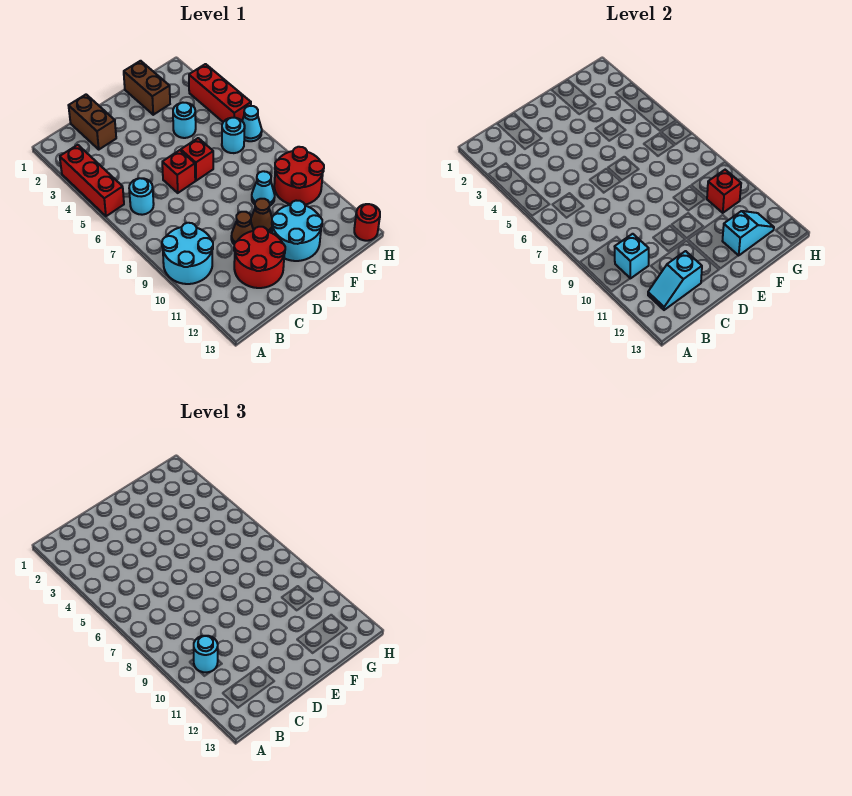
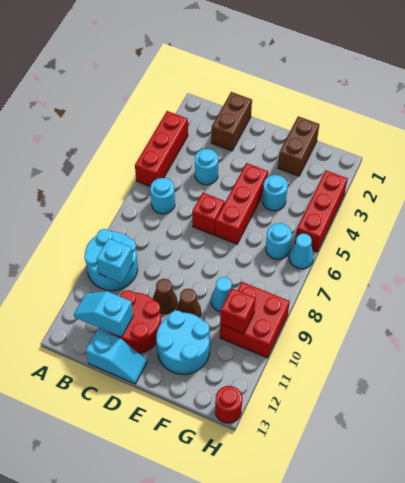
cyan round brick B10 level 3 -> cyan round brick C4 level 1
red brick E6 level 1 -> red brick E4:E6 level 1
cyan slope F12:G12 level 2 top F -> cyan slope C13:D13 level 1 top C
red round brick G9:H10 level 1 -> red brick G9:H10 level 1

